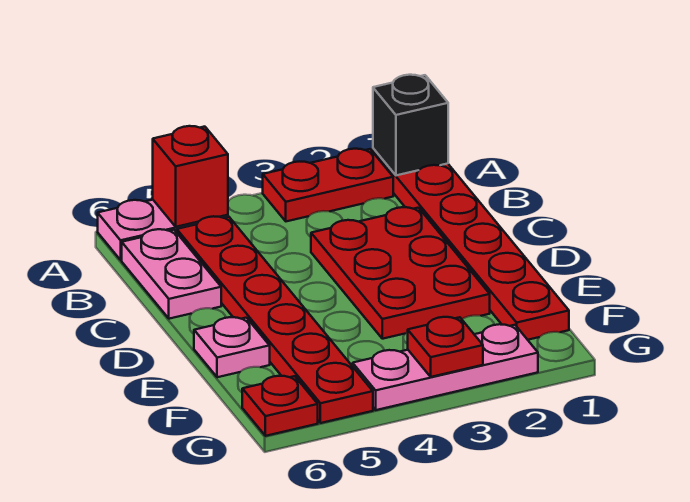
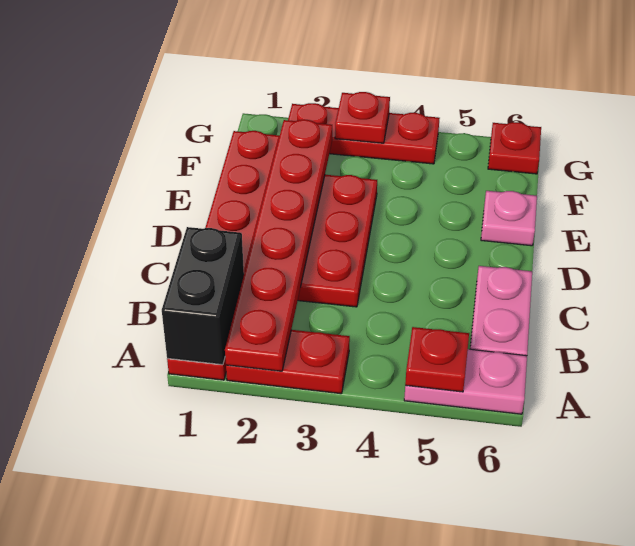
black brick A1 level 2 -> black brick A1:B1 level 2
red brick A5 level 2 -> red plate A5 level 2
red plate B5:G5 level 1 -> red plate A2:F2 level 2
pink plate G2:G4 level 1 -> red plate G2:G4 level 1

